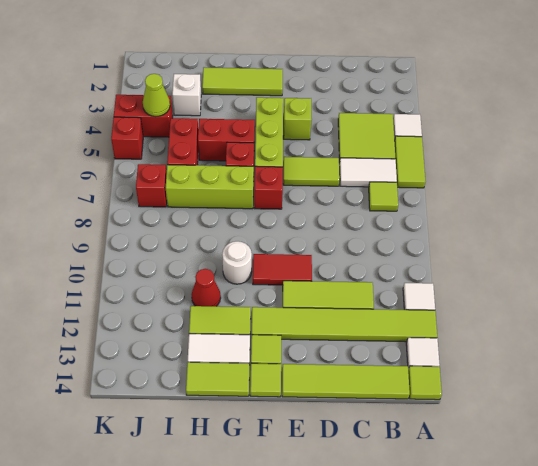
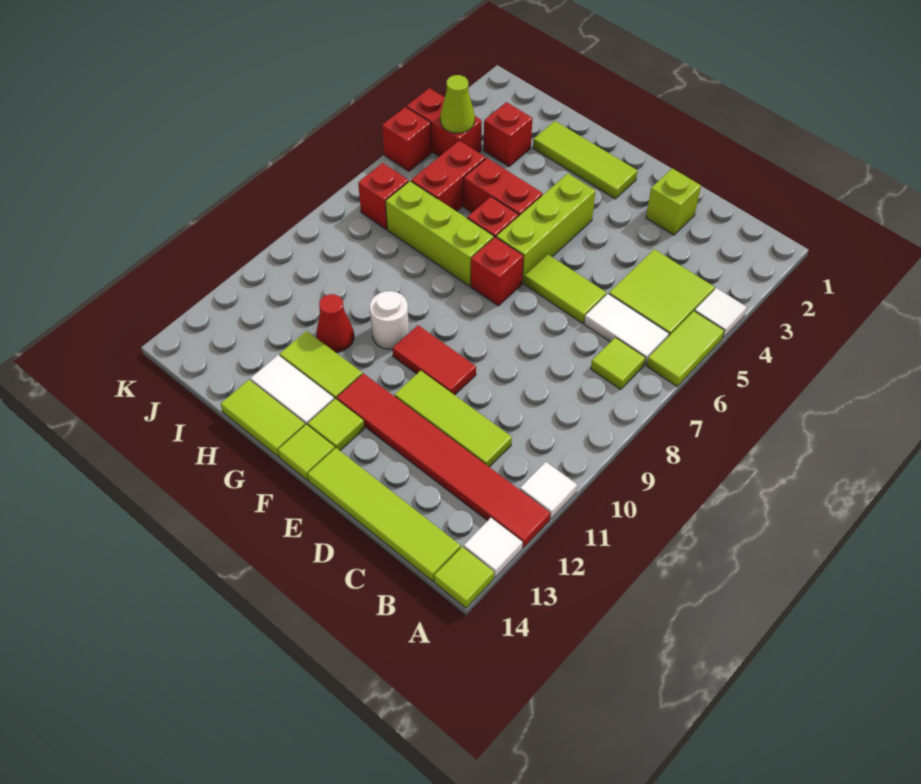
lime tile A12:F12 level 1 -> red tile A12:F12 level 1
lime brick E4 level 1 -> lime brick D2 level 1
white brick I3 level 1 -> red brick I3 level 1

